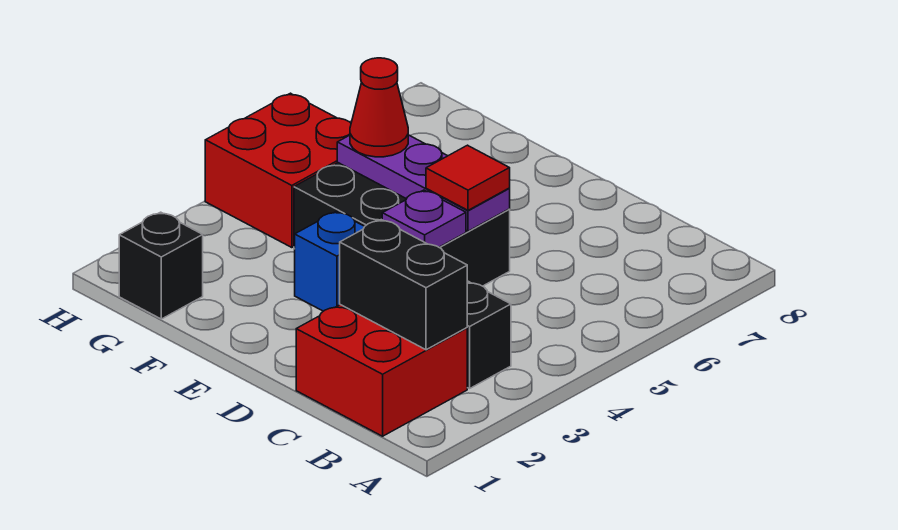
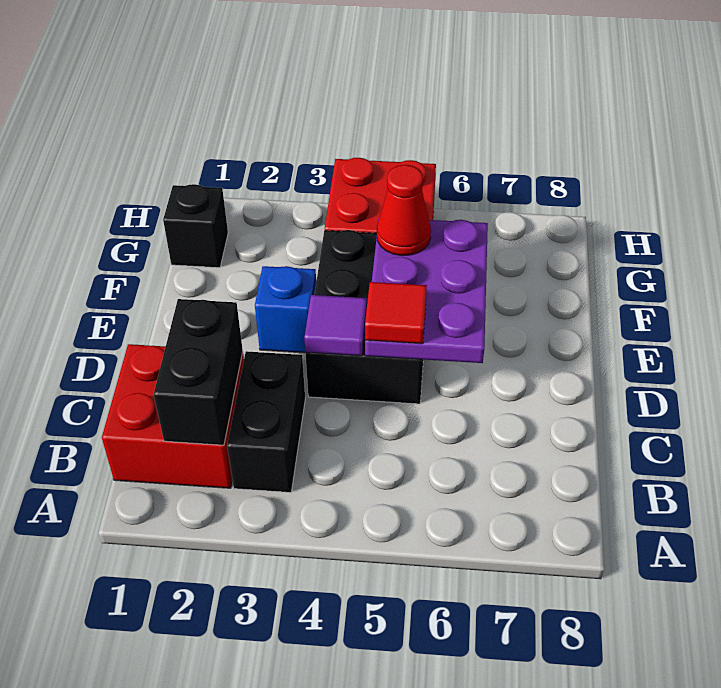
purple plate D4 level 2 -> purple tile D4 level 2
purple plate D5:F5 level 2 -> purple plate D5:F6 level 2

